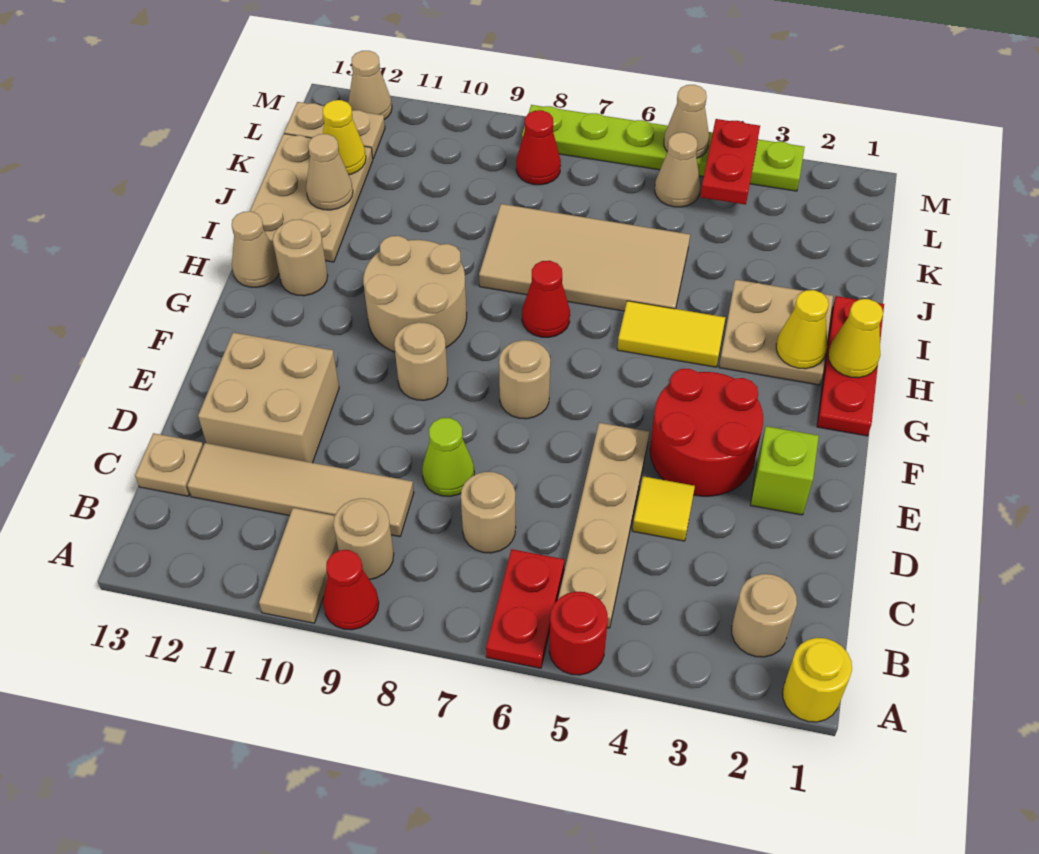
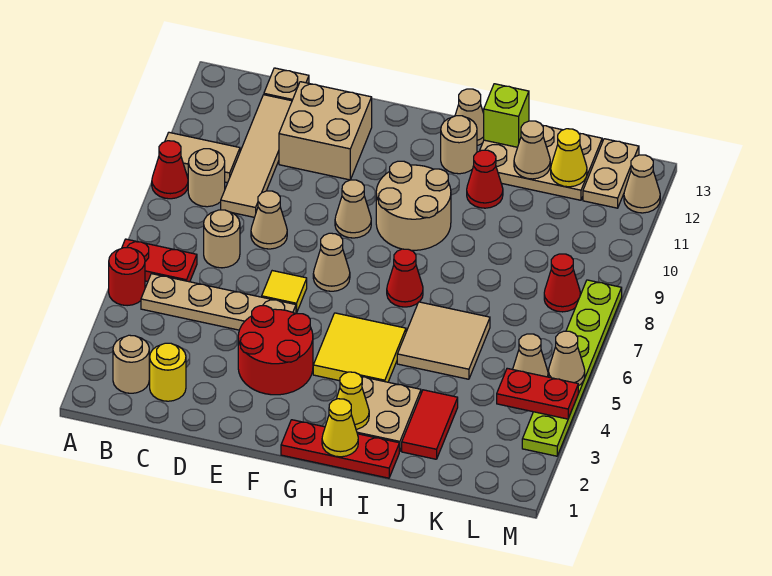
yellow round brick A1 level 1 -> yellow round brick C2 level 1
yellow tile D4 level 1 -> yellow tile E6 level 1
lime cone D8 level 1 -> tan cone D8 level 1
lime brick E2 level 1 -> lime brick I13 level 2
tan round brick F7 level 1 -> tan cone F7 level 1
tan round brick F9 level 1 -> tan cone F9 level 1
yellow tile H4:H5 level 1 -> yellow tile G4:H5 level 1
tan tile I5:J8 level 1 -> tan tile I5:J6 level 1
none -> red cone I11 level 1
none -> red tile J2:J3 level 1

